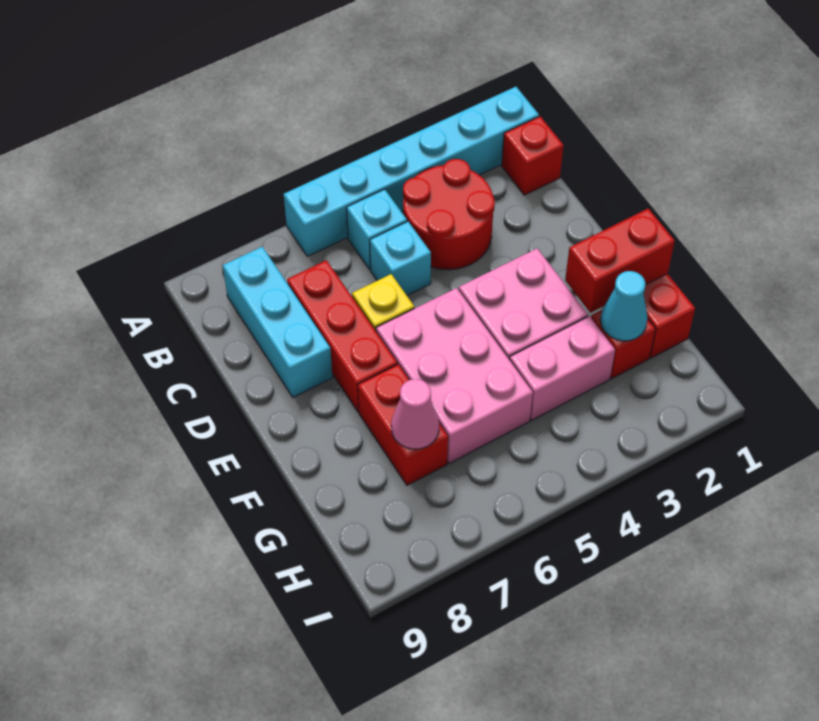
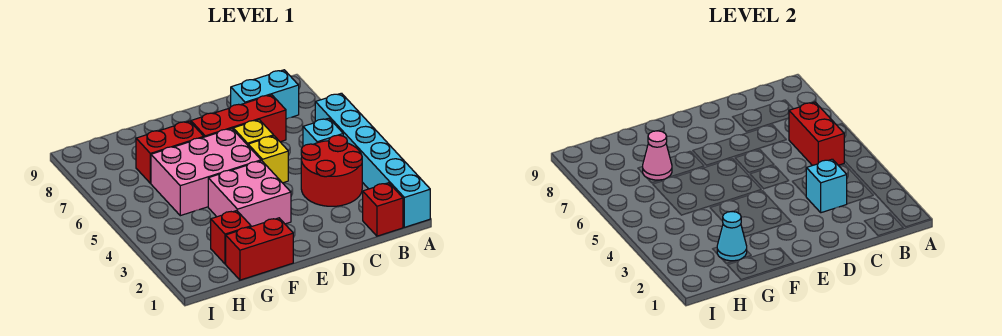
cyan brick B8:D8 level 1 -> cyan brick B8:C8 level 1
cyan brick C5 level 1 -> cyan brick C3 level 2
none -> yellow brick D5 level 1
red brick F1:F2 level 2 -> red brick B5:B6 level 2
pink brick G3:G4 level 1 -> none

